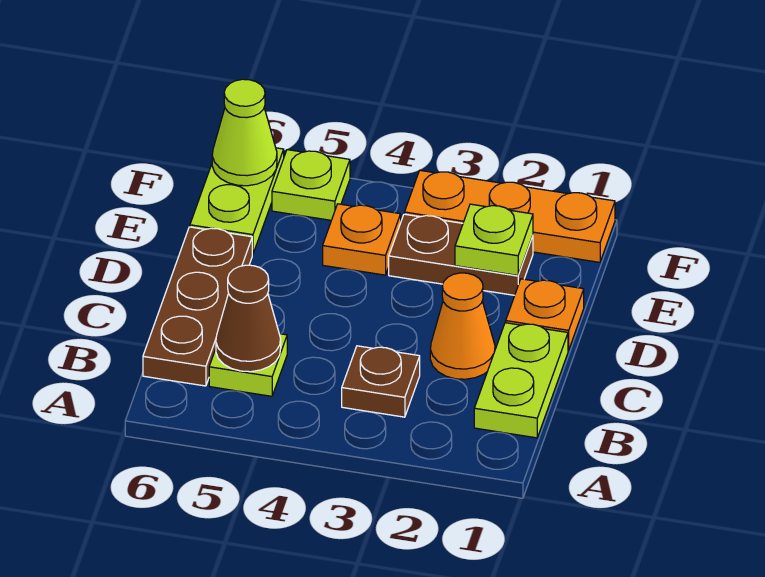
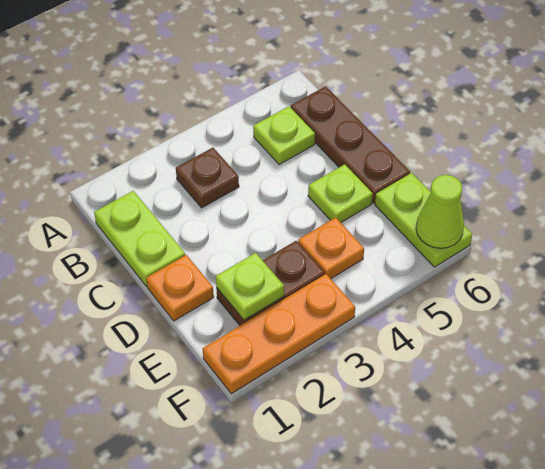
brown cone B5 level 2 -> none
orange cone C2 level 1 -> none
lime plate F5 level 1 -> lime plate D5 level 1

